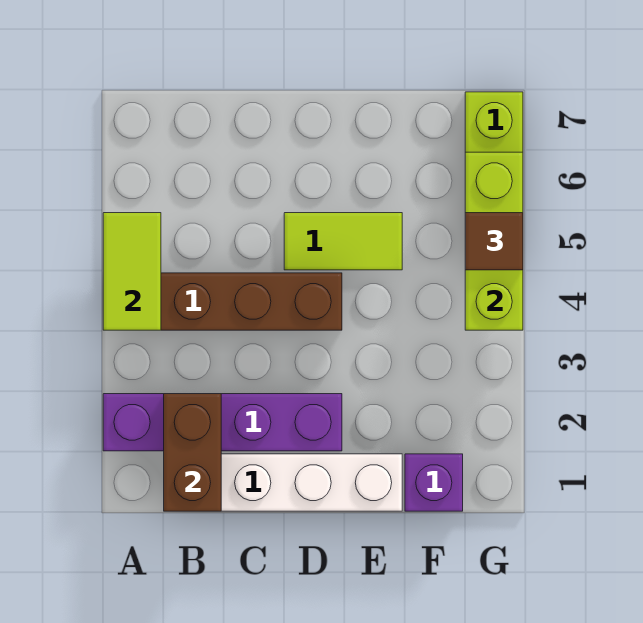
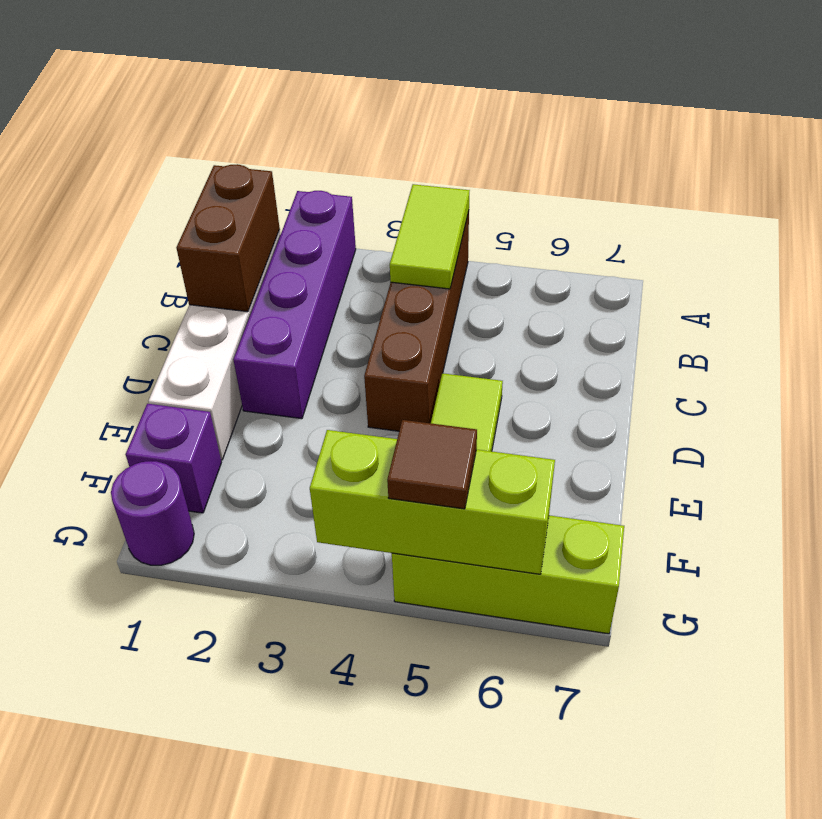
lime tile A4:A5 level 2 -> lime tile A4:B4 level 2
brown brick B1:B2 level 2 -> brown brick B1:C1 level 2
none -> purple round brick G1 level 1

